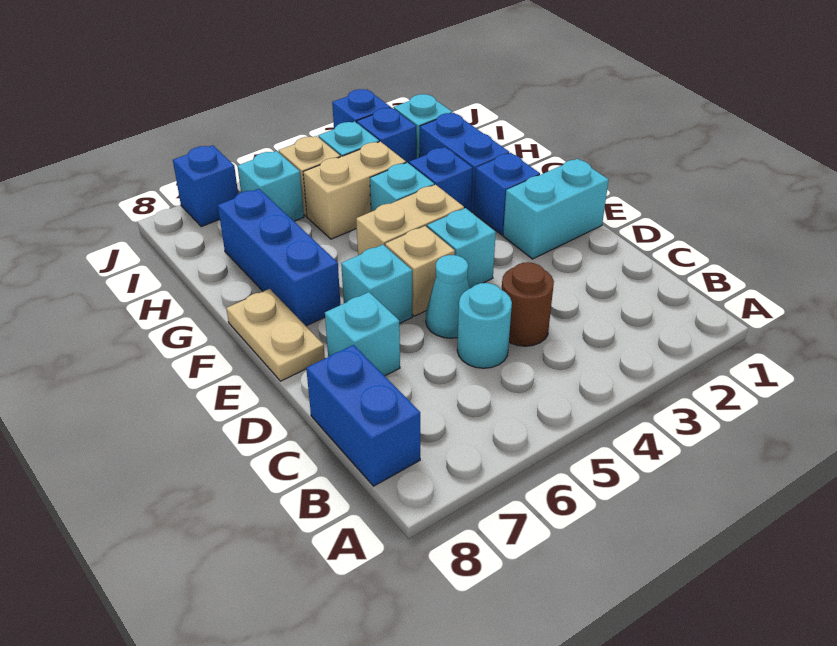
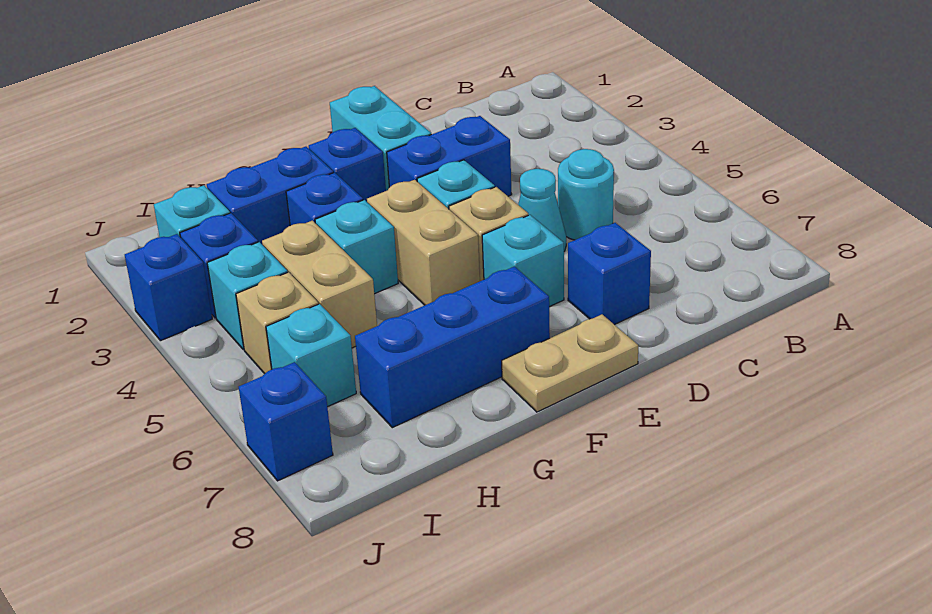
blue brick B8:C8 level 1 -> blue brick D3:E3 level 1
brown round brick C4 level 1 -> none
cyan brick D7 level 1 -> blue brick D7 level 1

